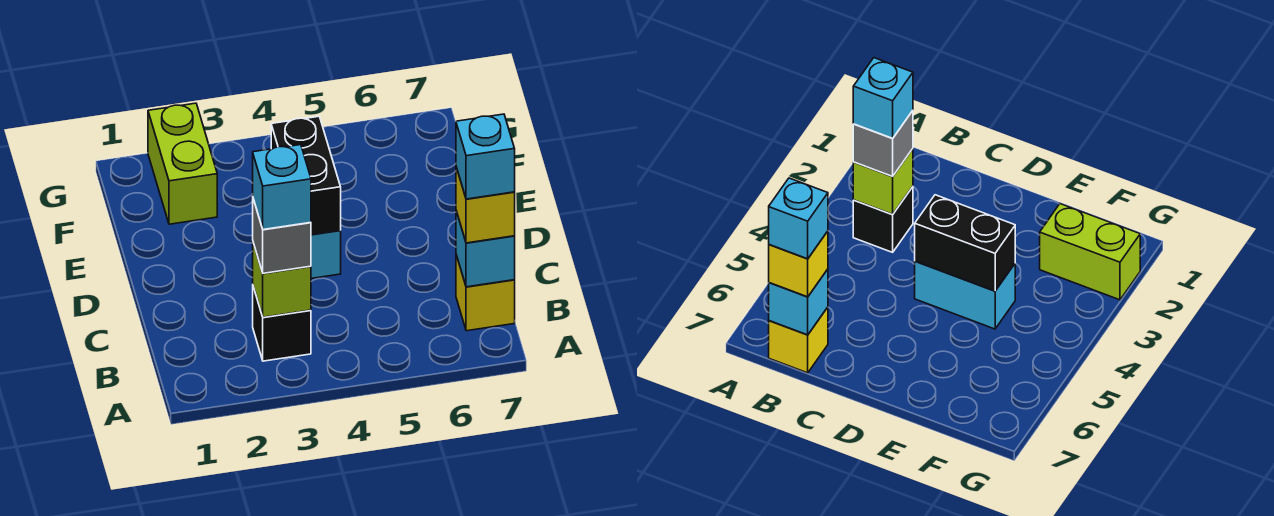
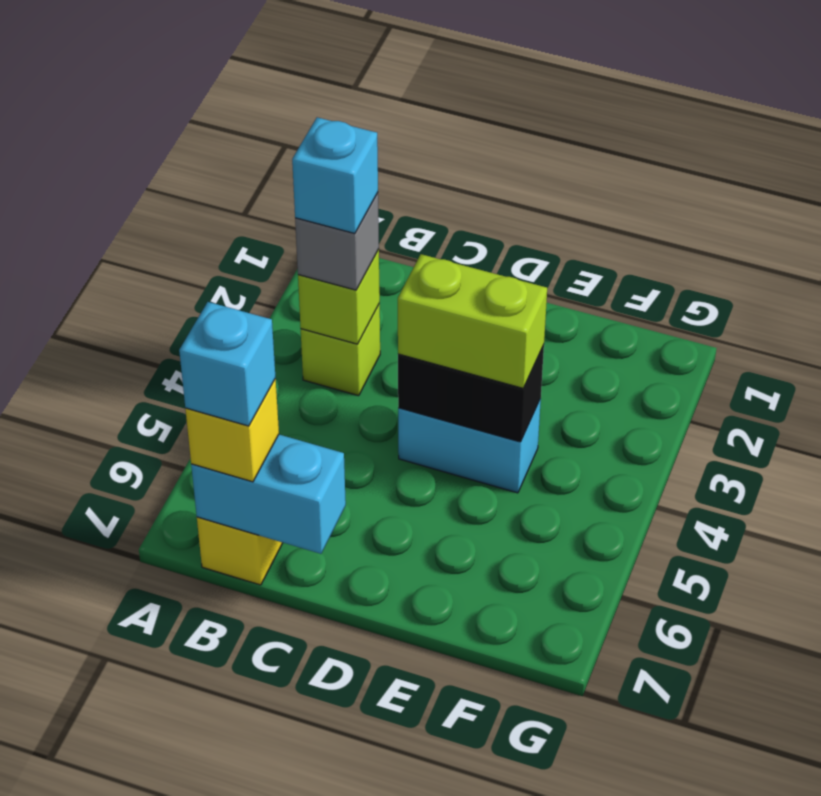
black brick B3 level 1 -> lime brick B3 level 1
cyan brick B7 level 2 -> cyan brick B7:C7 level 2
lime brick F2:G2 level 1 -> lime brick D4:E4 level 3

